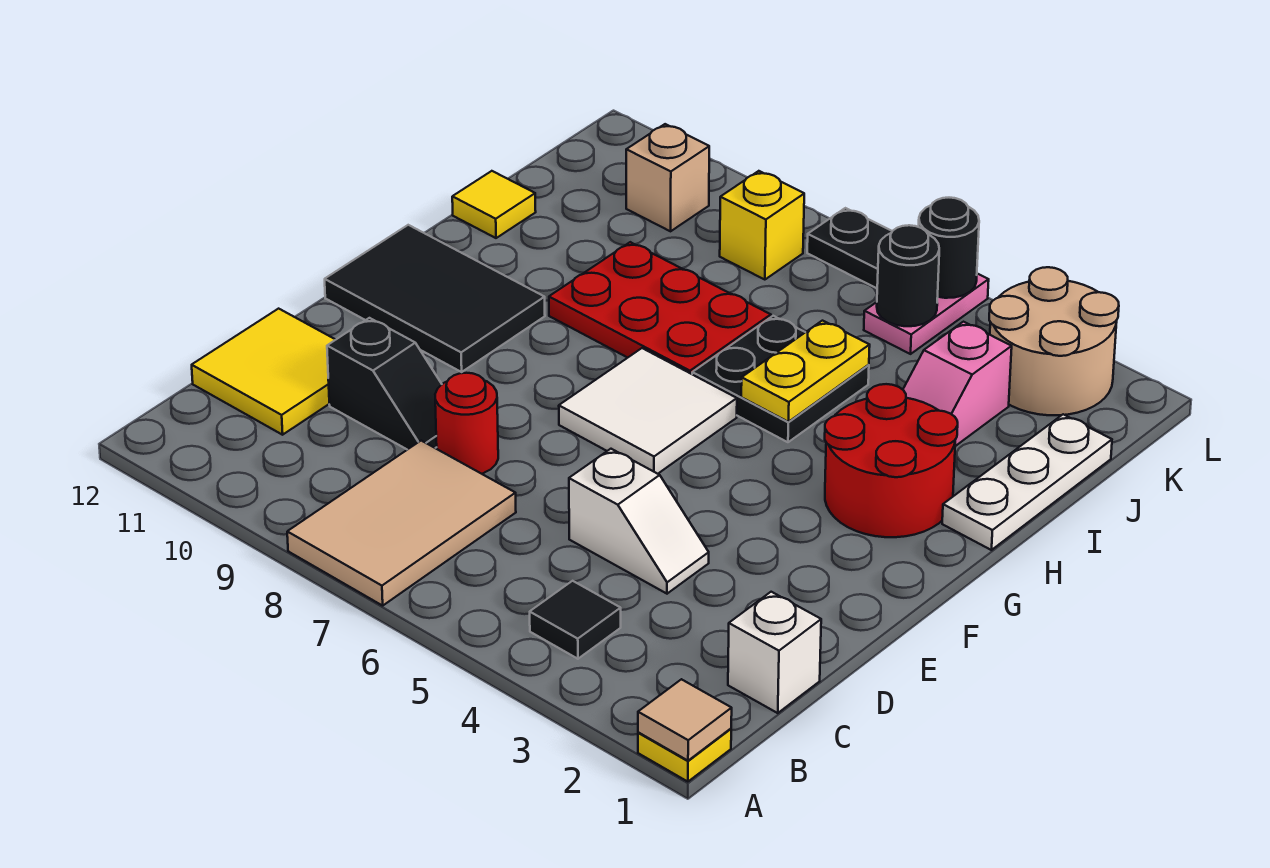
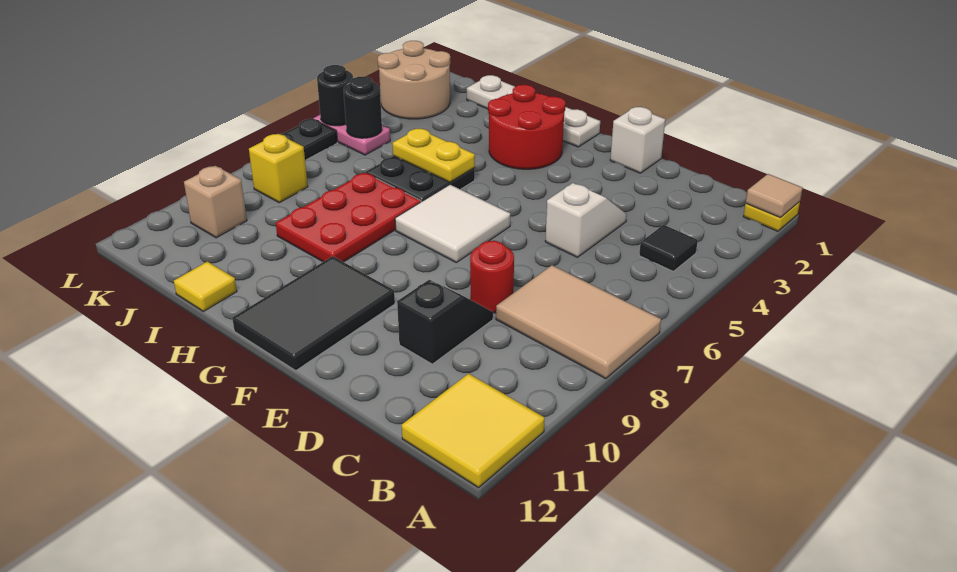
white brick C1 level 1 -> white brick E1 level 1
yellow tile C11:D12 level 1 -> yellow tile A11:B12 level 1
white plate H1:J1 level 1 -> white plate G1:J1 level 1
pink slope I3:J3 level 1 top J -> none

